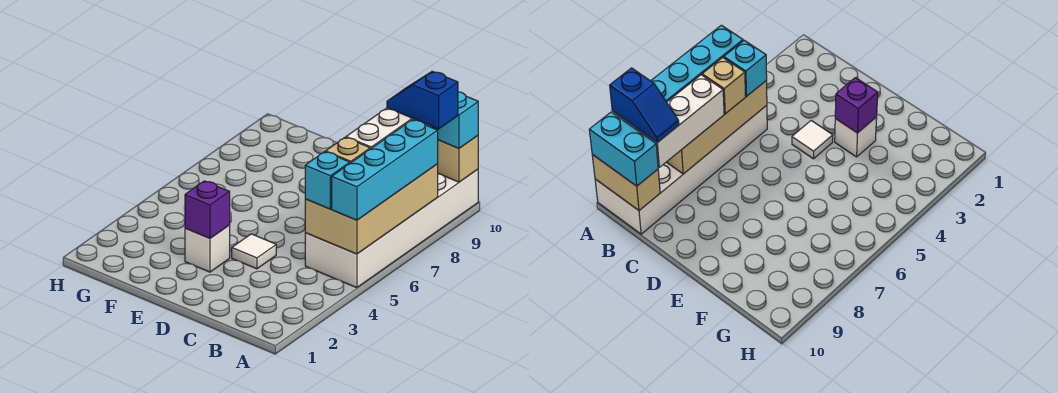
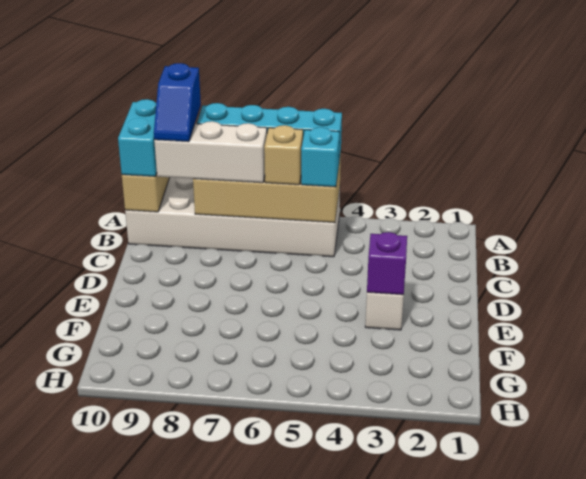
white tile D4 level 1 -> none

